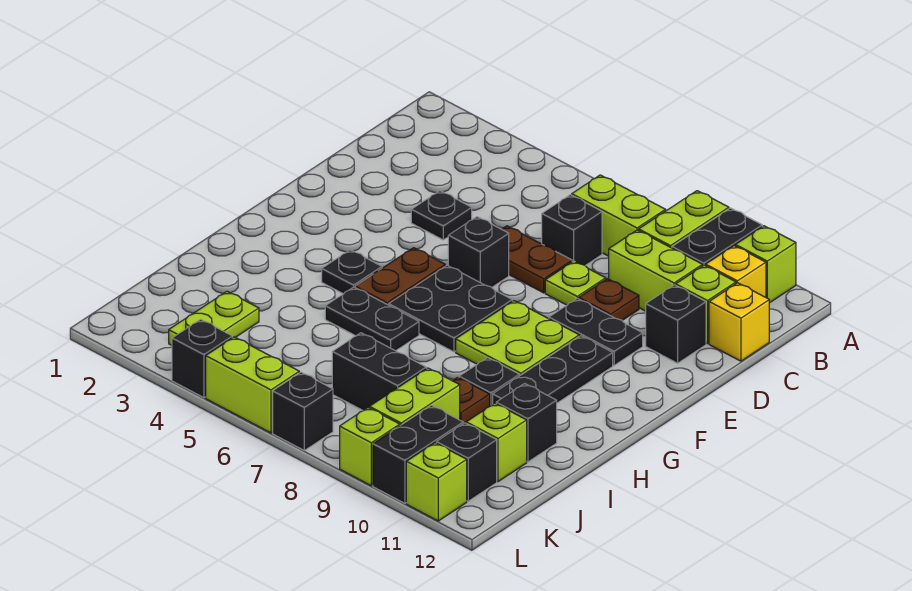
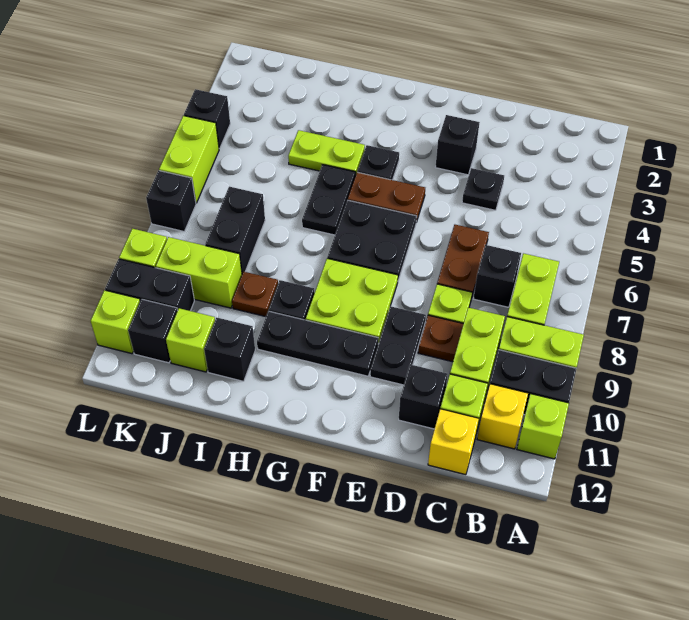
black brick E6 level 1 -> black brick E3 level 1
lime plate J3:K3 level 1 -> lime plate H4:I4 level 1

